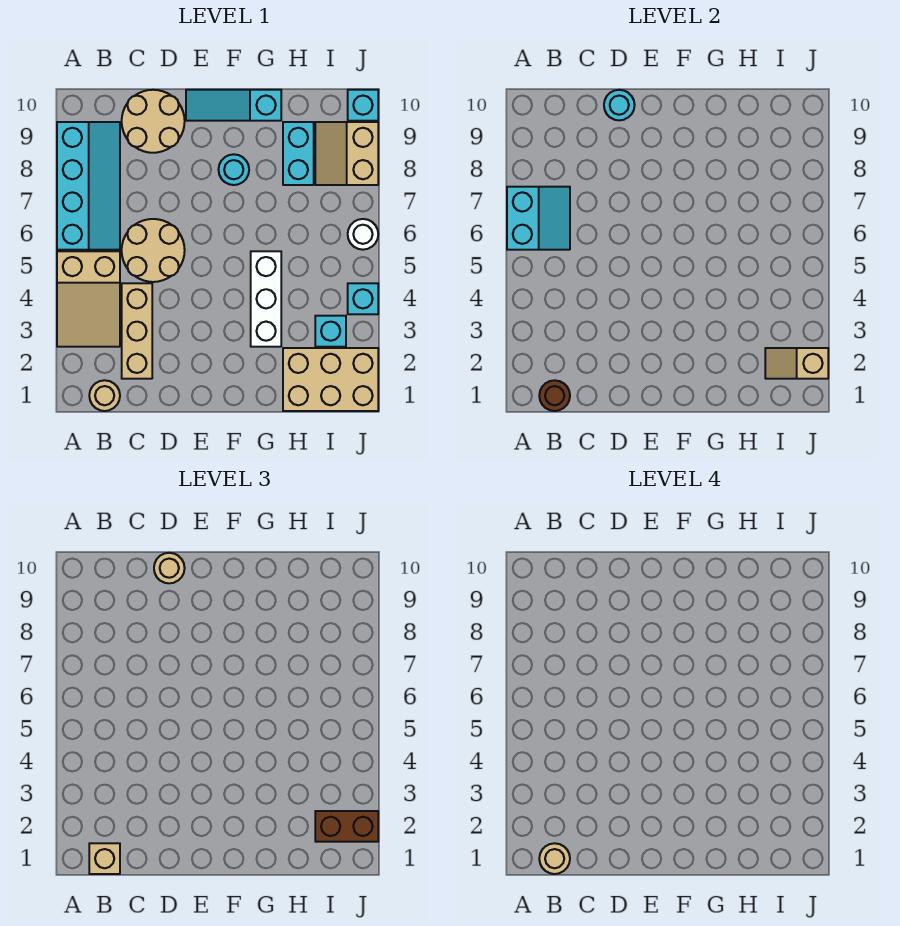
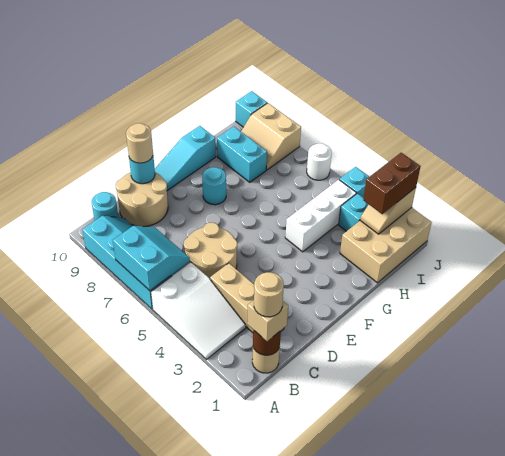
tan slope A3:B5 level 1 top 5 -> white slope A3:B5 level 1 top 5
none -> cyan round brick B10 level 1
white brick G3:G5 level 1 -> white brick G4:I4 level 1

